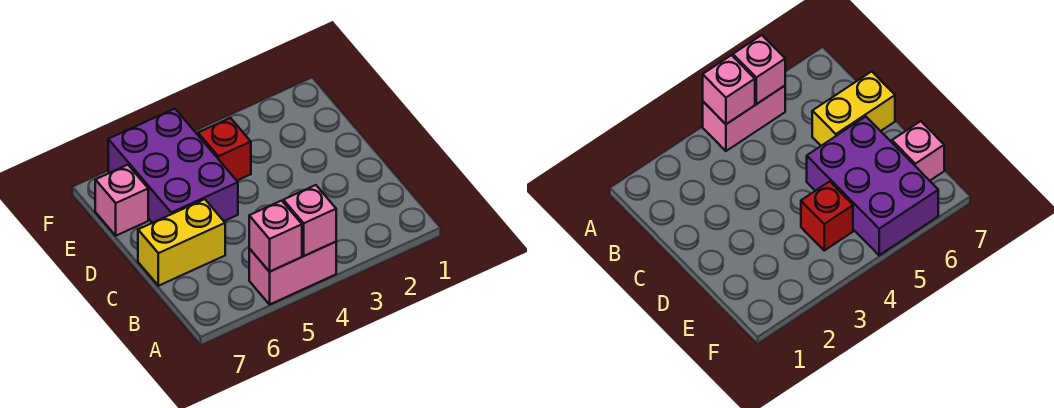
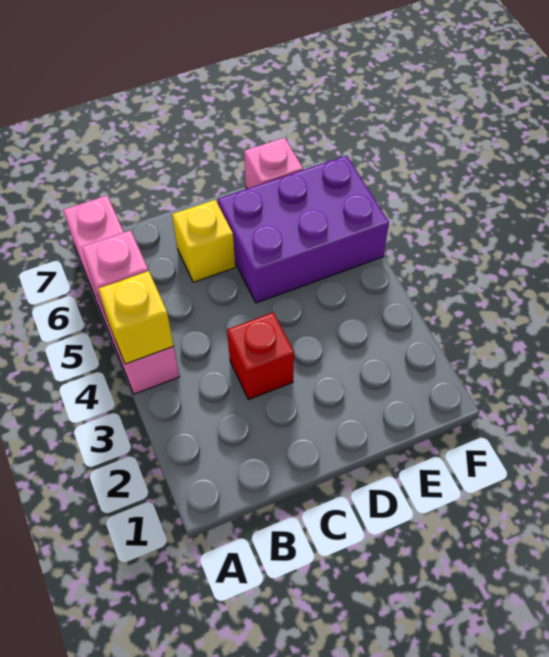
pink brick A4:A5 level 1 -> pink brick A4:A7 level 1
pink brick A4 level 2 -> yellow brick A4 level 2
yellow brick C6:C7 level 1 -> yellow brick C6 level 1
red brick E4 level 1 -> red brick C3 level 1

